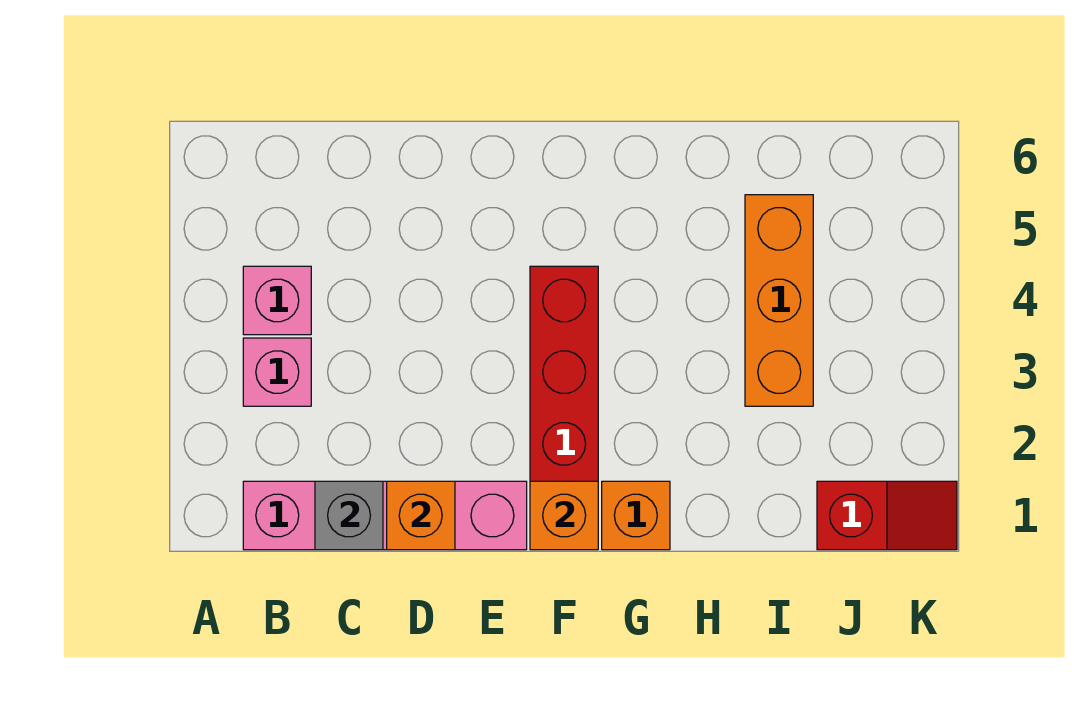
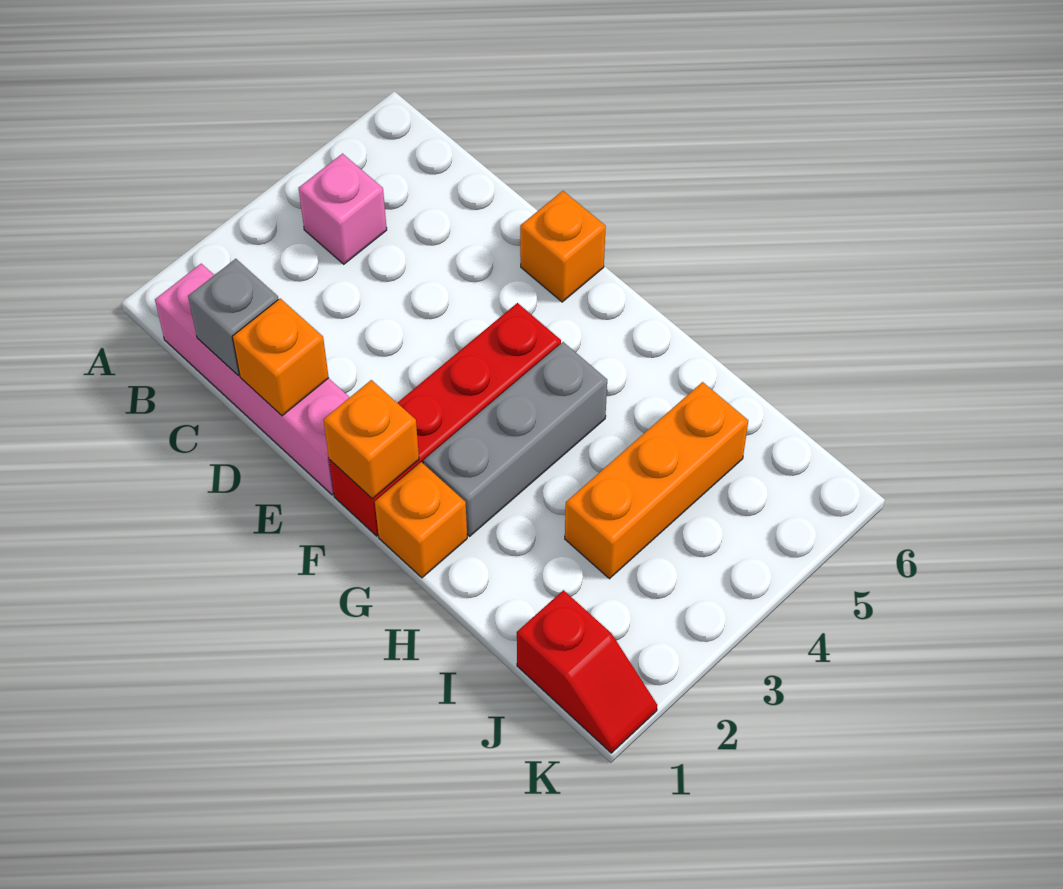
pink brick B3 level 1 -> none
none -> orange brick E6 level 1
none -> grey brick G2:G4 level 1

